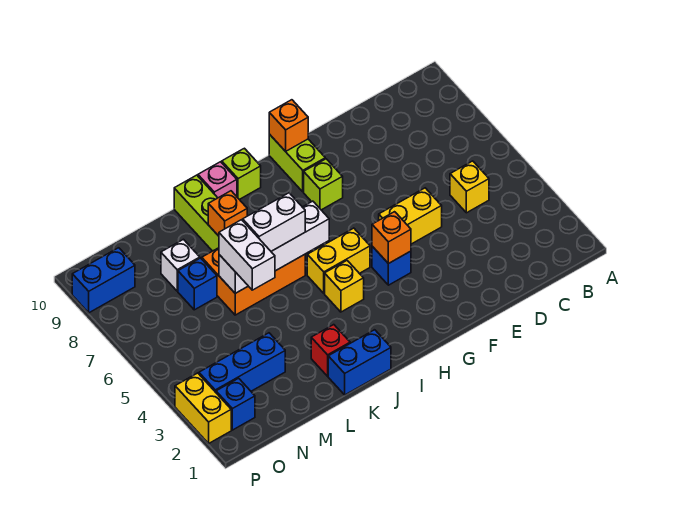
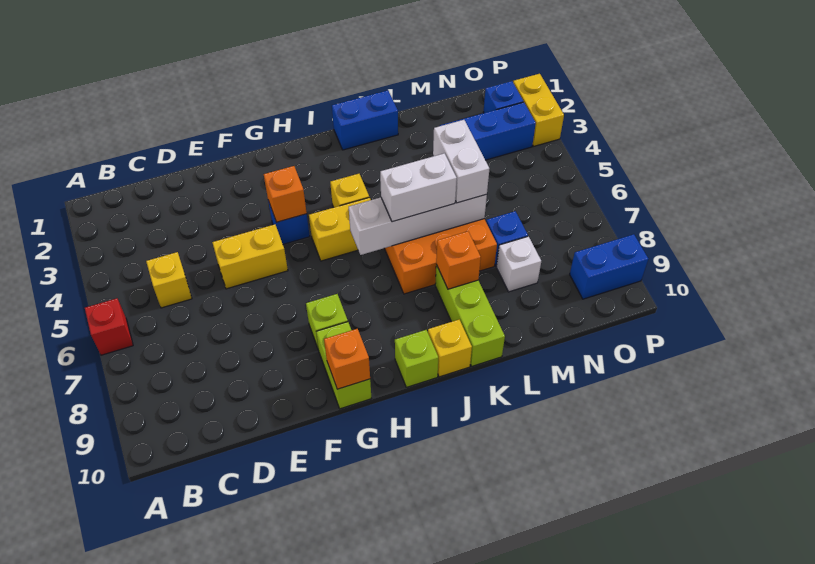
pink brick J10 level 1 -> yellow brick J10 level 1
red brick K2 level 1 -> red brick A6 level 1

